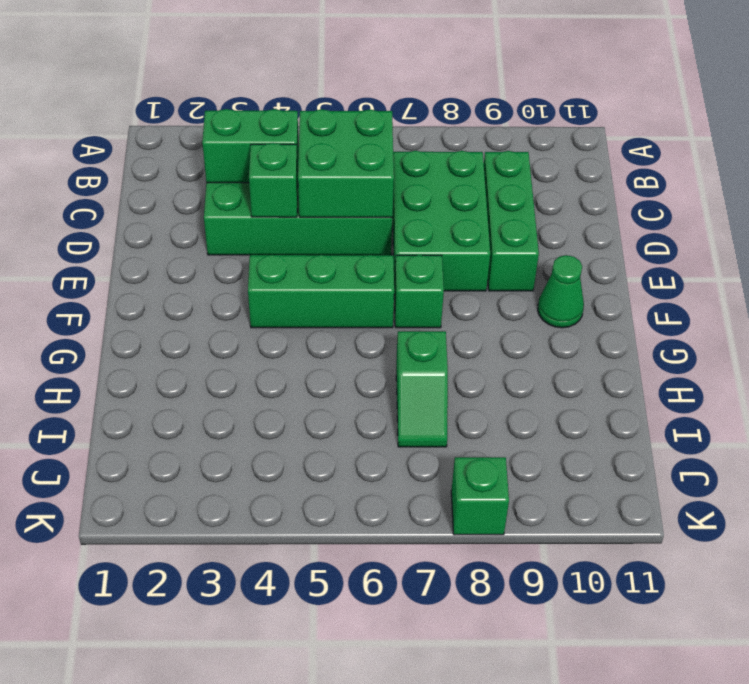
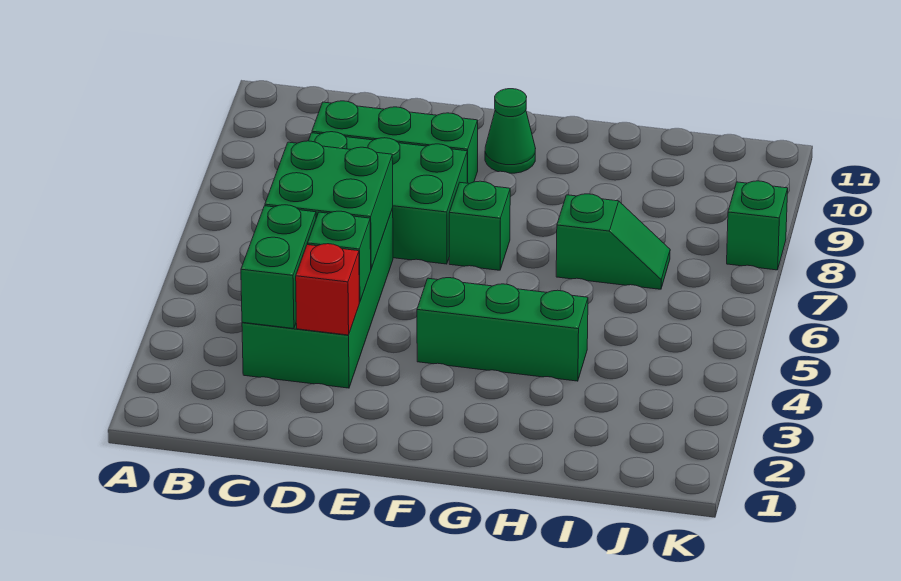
none -> red brick D3 level 2
green brick F4:F6 level 1 -> green brick F4:H4 level 1

